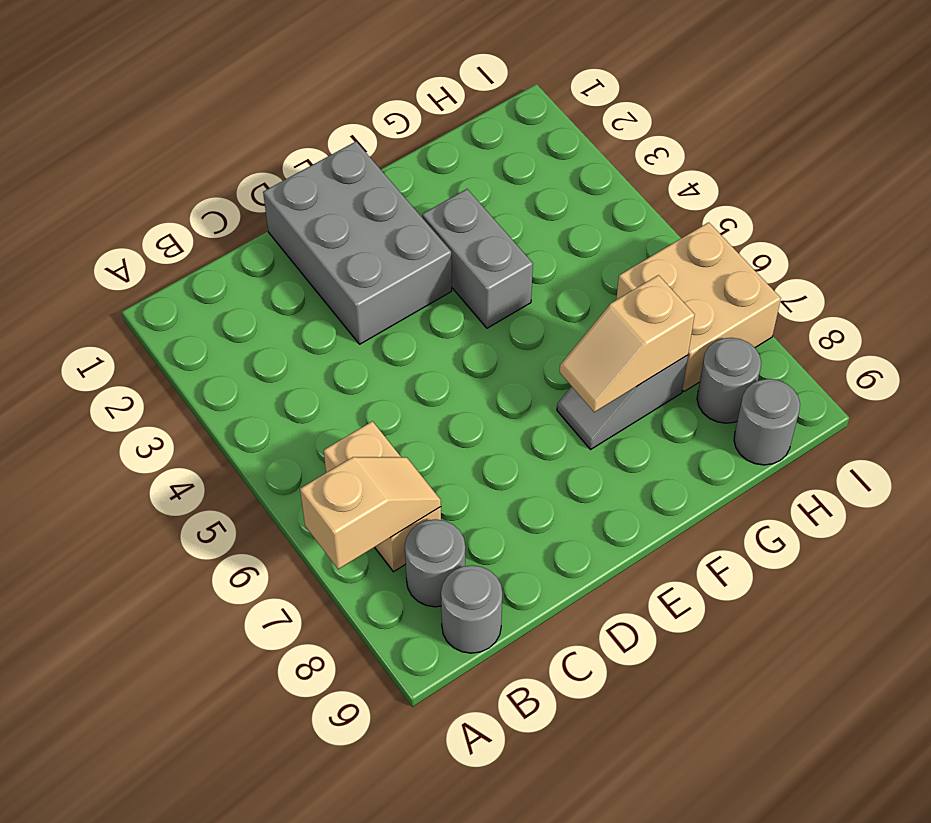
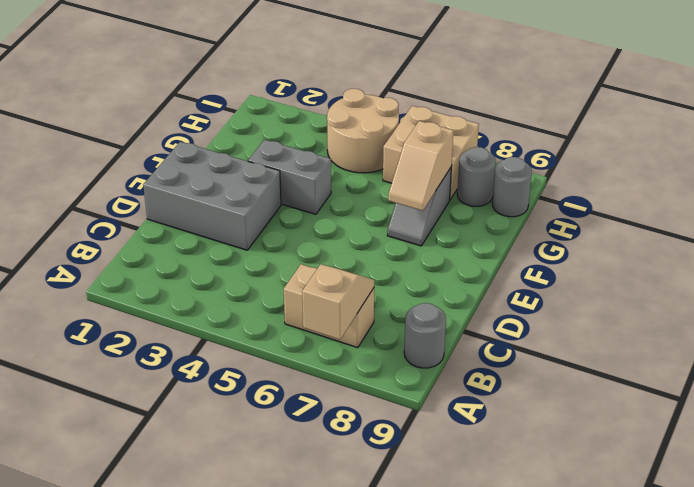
grey round brick B8 level 1 -> none
none -> tan round brick H4:I5 level 1

